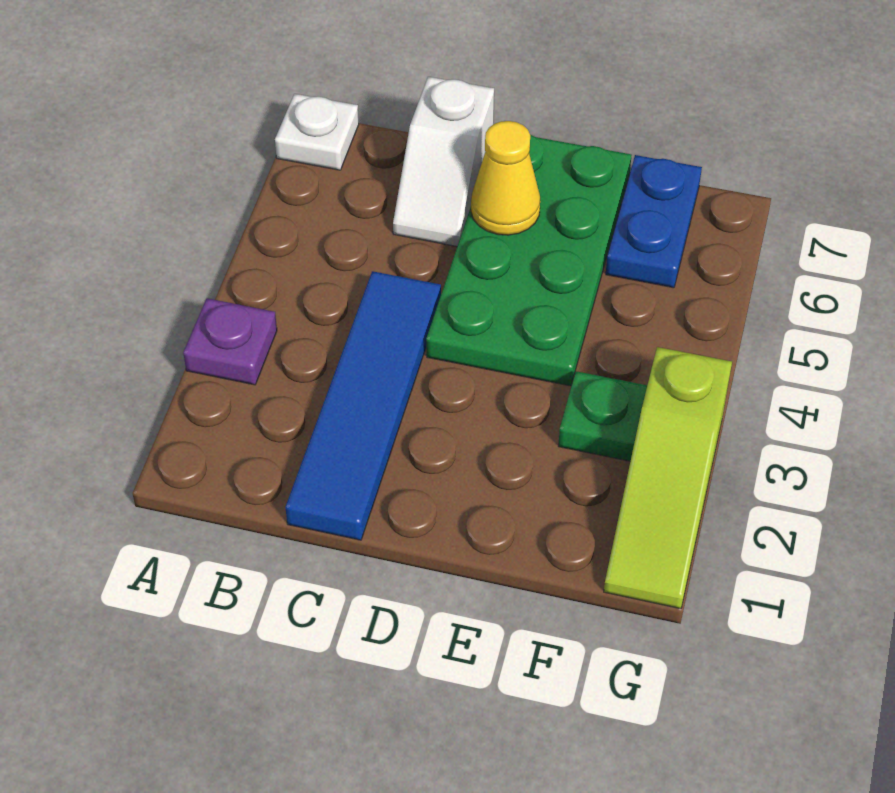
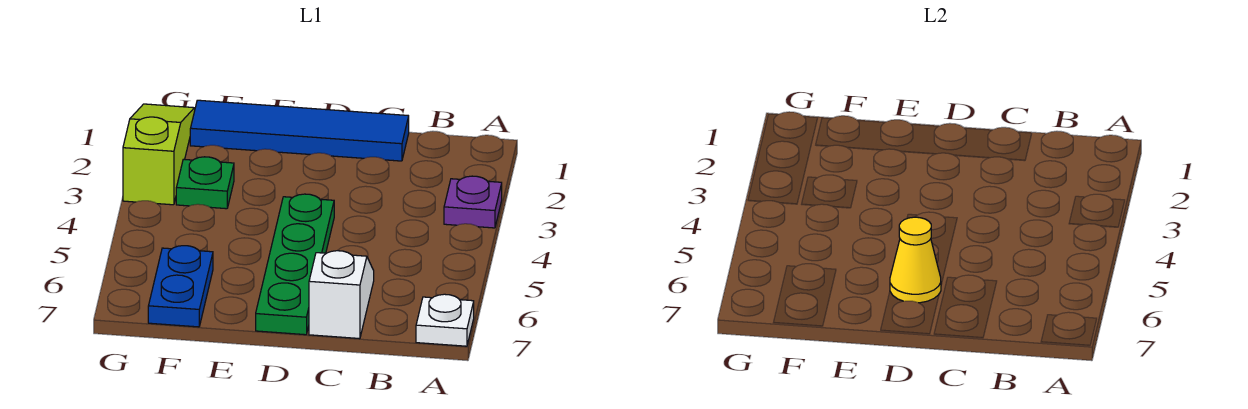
blue tile C1:C4 level 1 -> blue tile C1:F1 level 1
green plate D4:E7 level 1 -> green plate D4:D7 level 1

